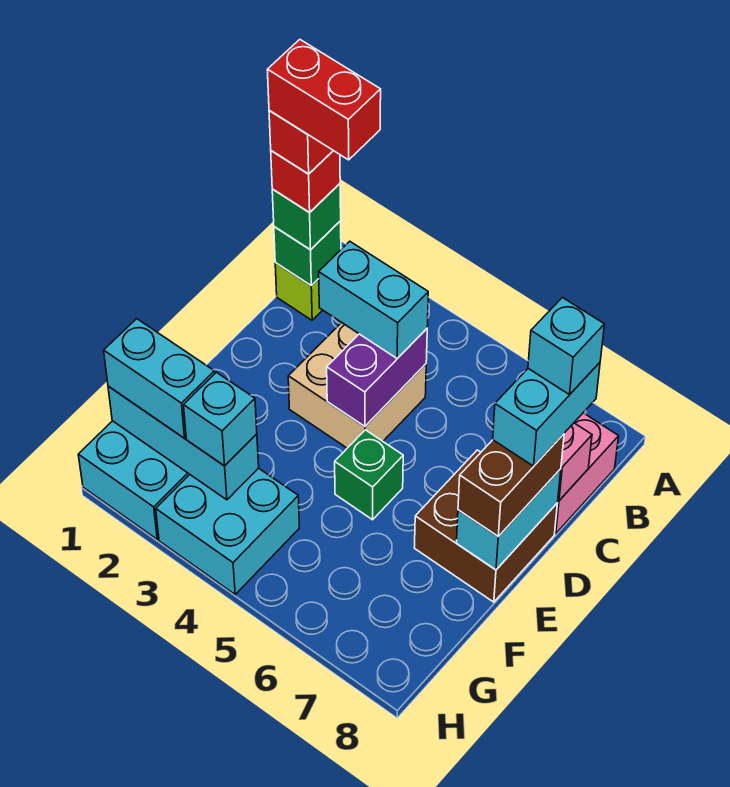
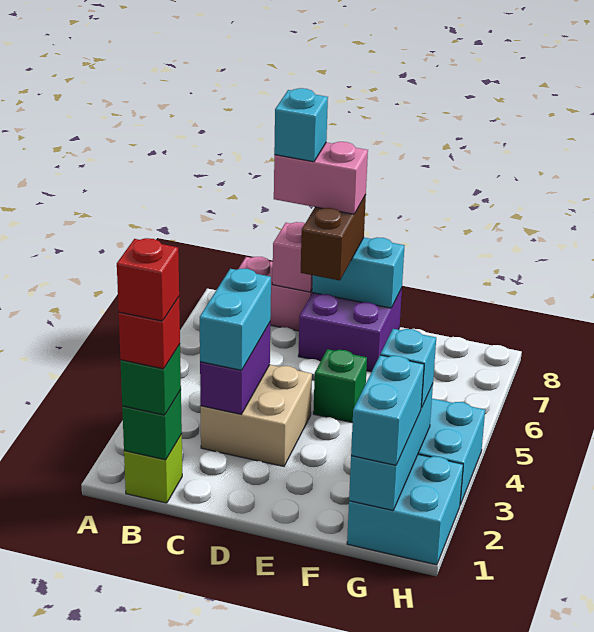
red brick B1:B2 level 6 -> none
purple brick C4:D4 level 2 -> purple brick C3:C4 level 2
cyan brick C8:D8 level 4 -> pink brick C8:D8 level 4
brown brick D7:E8 level 1 -> purple brick D7:E8 level 1
brown brick D8:E8 level 3 -> brown brick D7:D8 level 3

